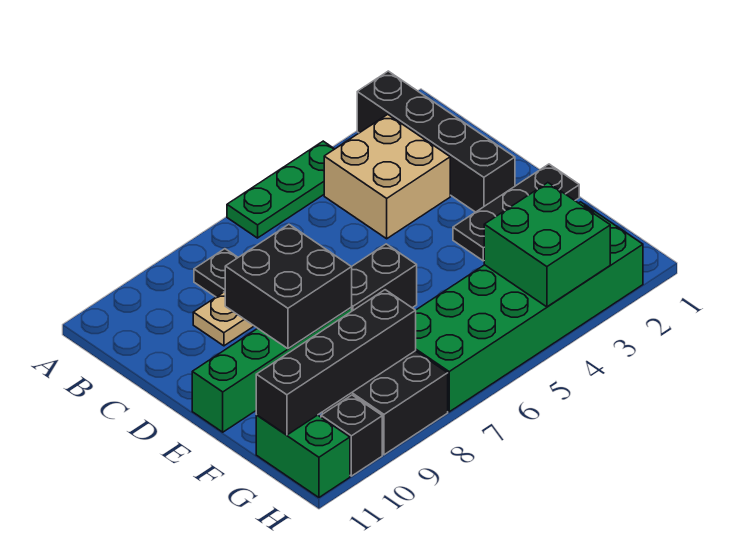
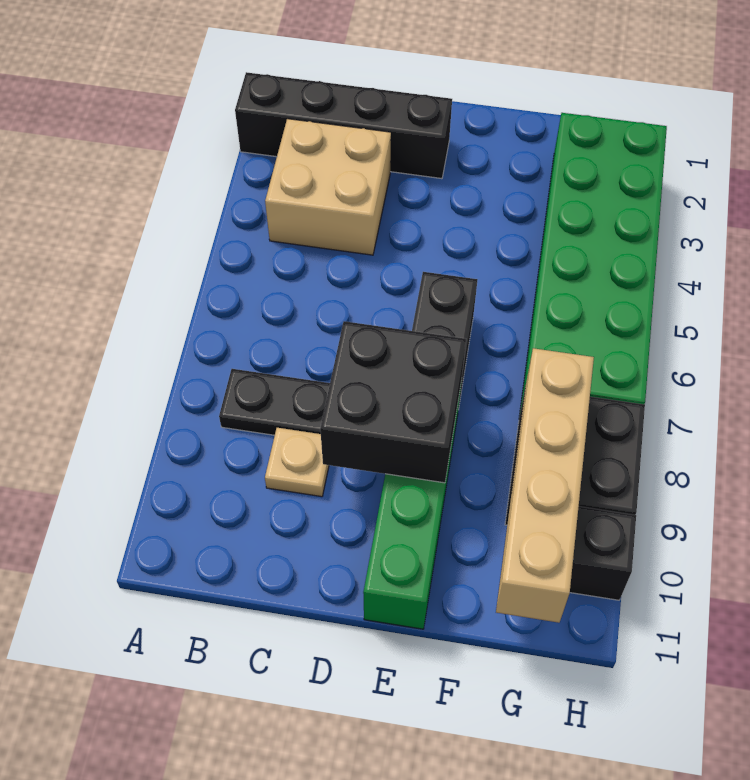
green plate A4:A6 level 1 -> none
black plate E1:E3 level 1 -> none
green brick G3:H4 level 2 -> none
black brick G8:G11 level 2 -> tan brick G8:G11 level 2
green brick G11:H11 level 1 -> none

